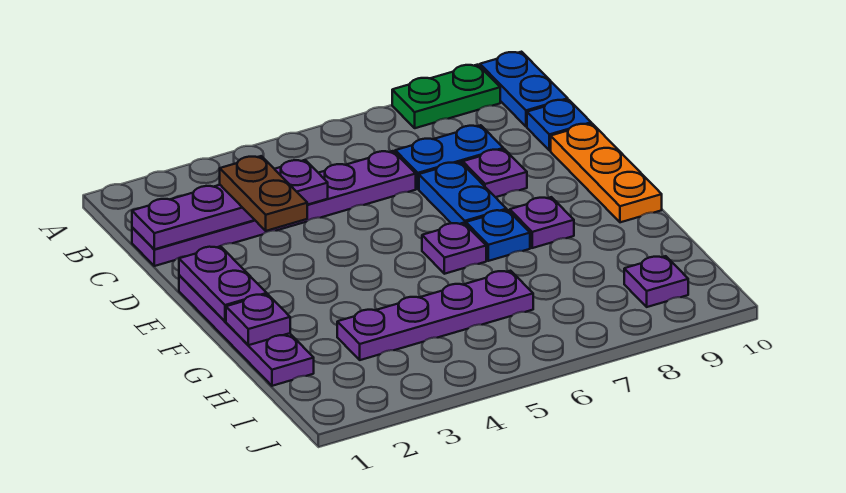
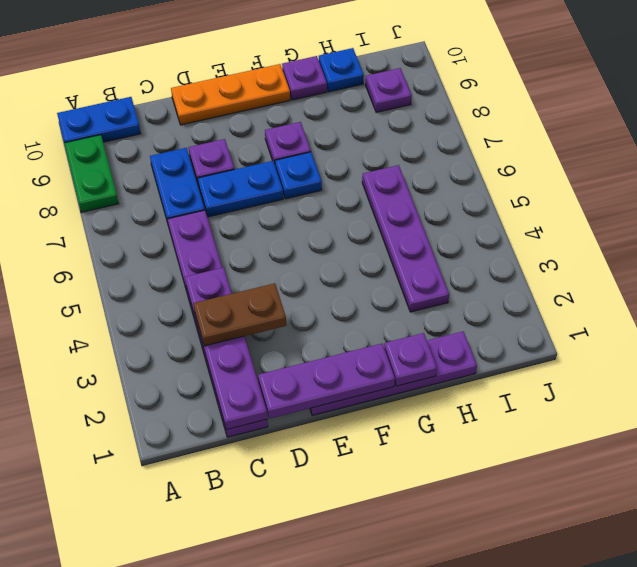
blue plate C10 level 1 -> blue plate H10 level 1
purple plate E1:F1 level 2 -> purple plate D1:F1 level 2
purple plate F6 level 1 -> purple plate G10 level 1

